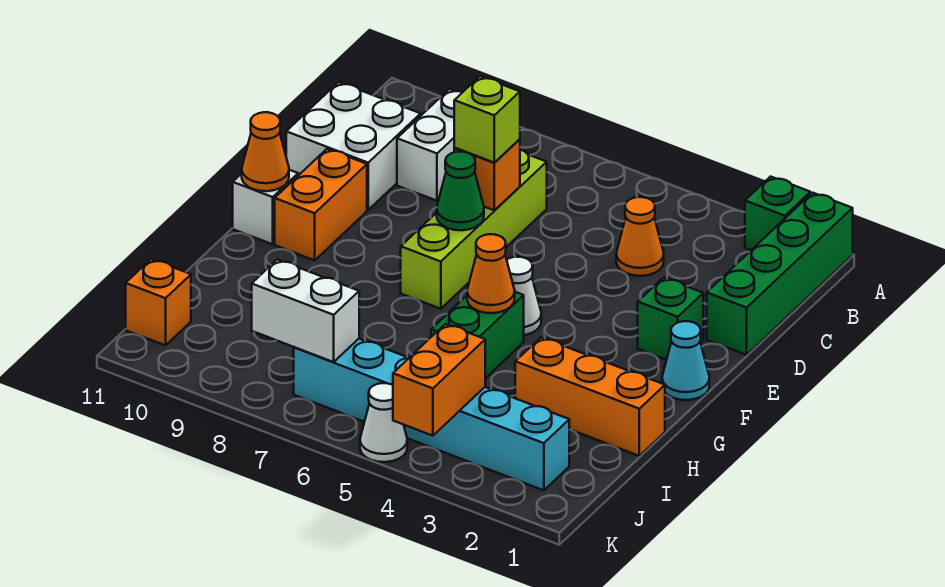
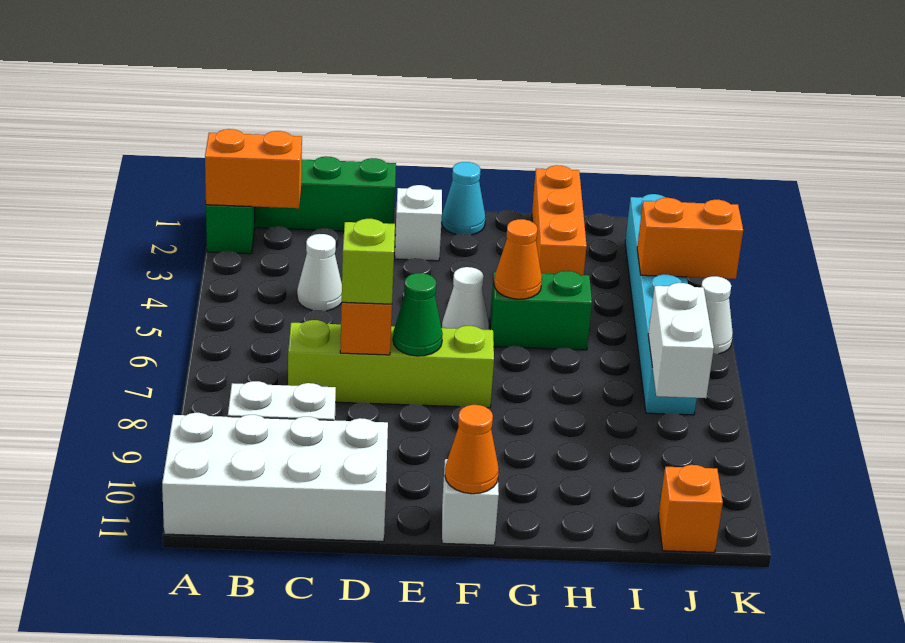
orange cone C4 level 1 -> white cone C4 level 1
white brick C10:D11 level 1 -> white brick A10:D11 level 1
green brick E2 level 1 -> white brick E2 level 1
orange brick E10:F10 level 1 -> orange brick A2:B2 level 2

